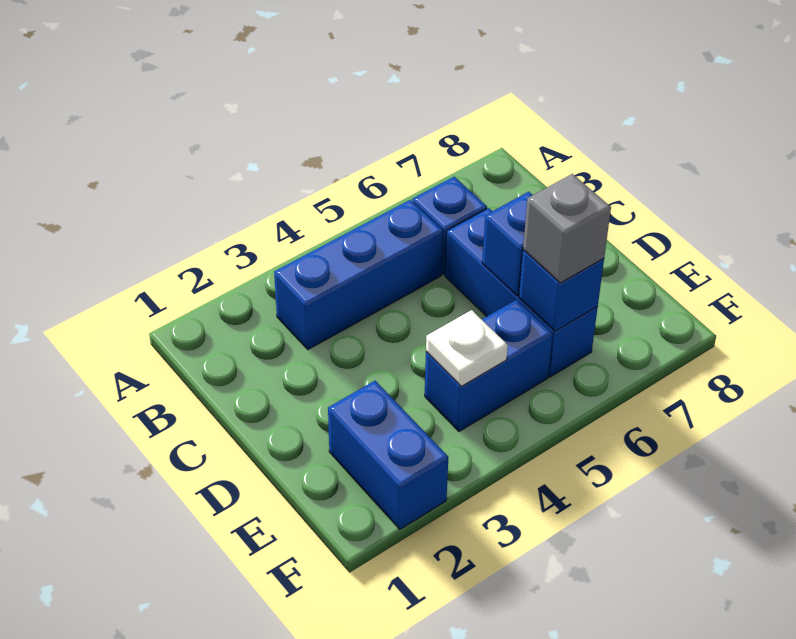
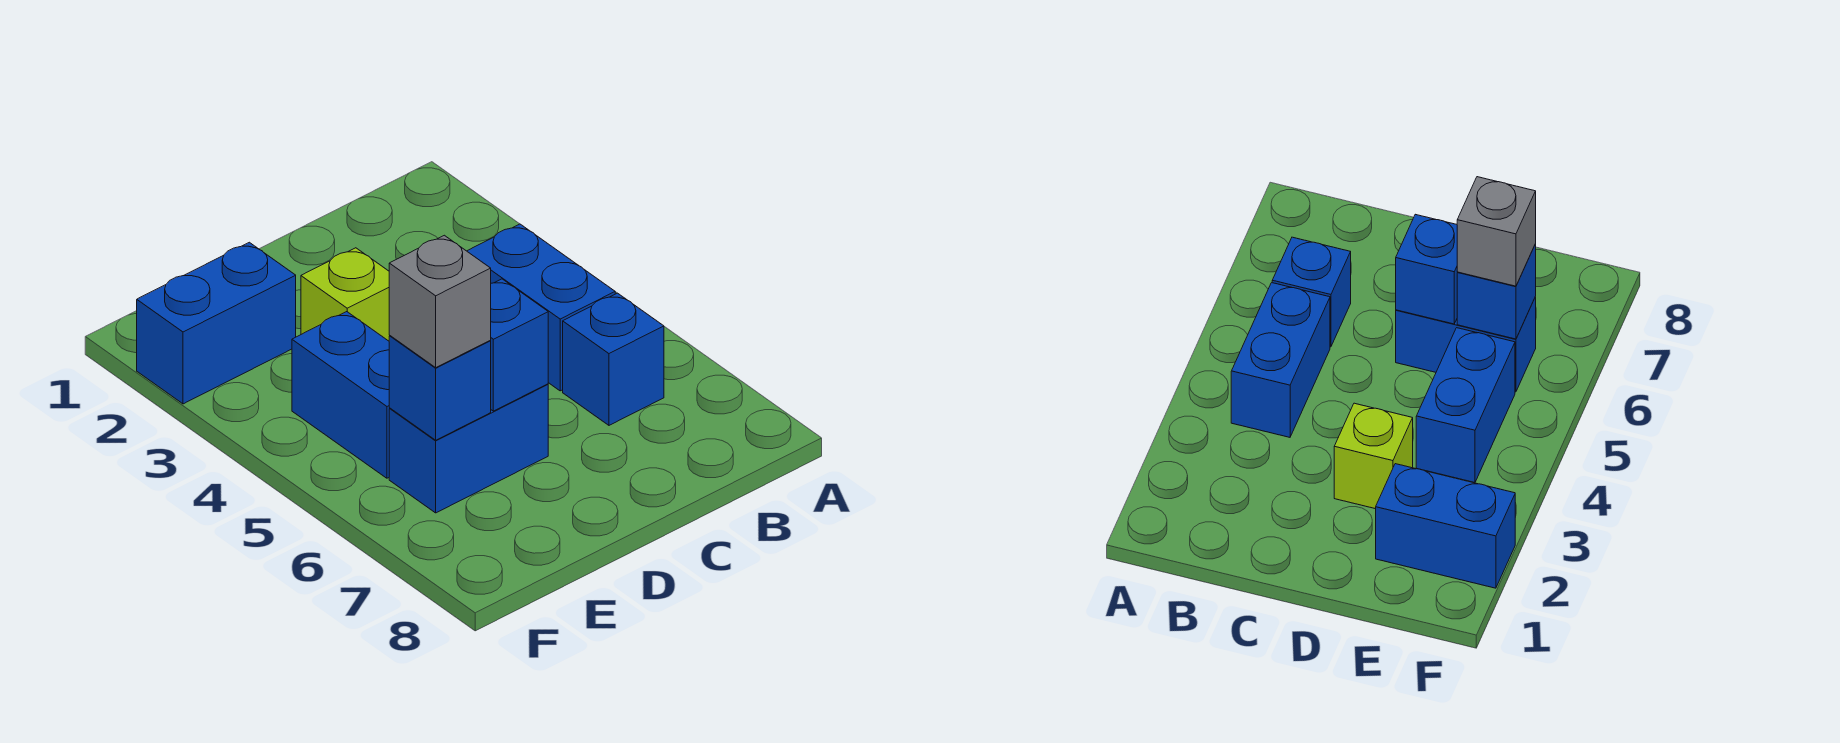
blue brick B3:B5 level 1 -> blue brick B4:B5 level 1
blue brick C6:E6 level 1 -> blue brick D6:E6 level 1
none -> lime brick D3 level 1
white plate E4 level 2 -> none

